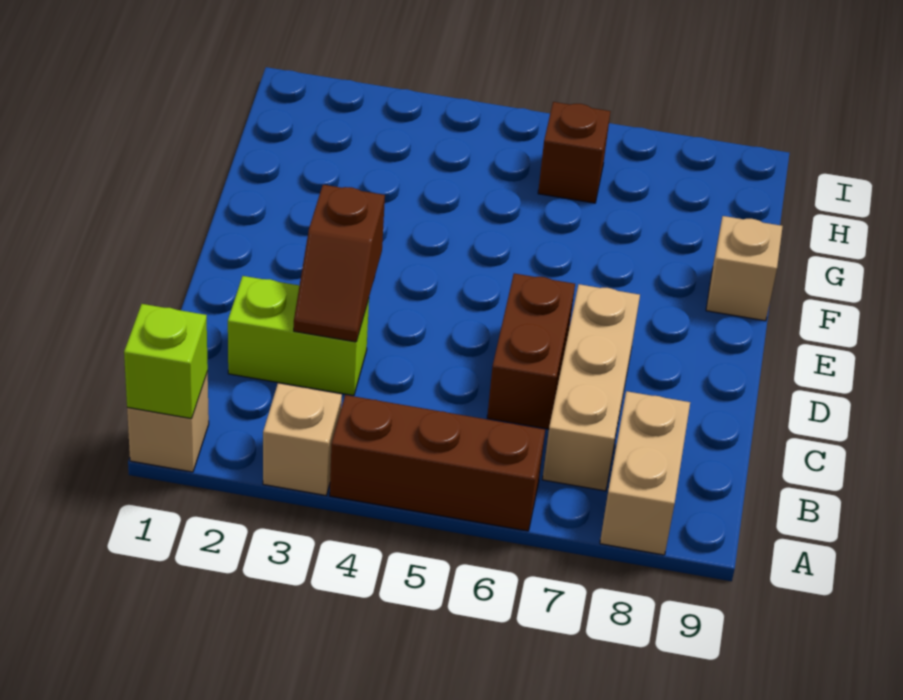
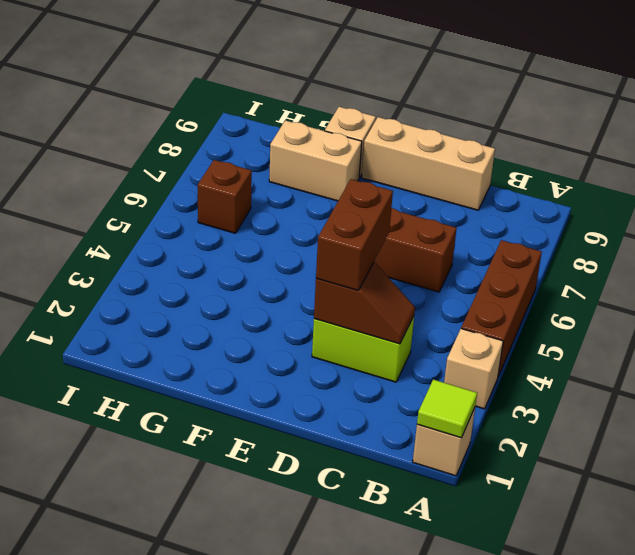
lime brick A1 level 2 -> lime tile A1 level 2
tan brick A8:B8 level 1 -> tan brick F8:G8 level 1
tan brick B7:D7 level 1 -> tan brick C9:E9 level 1
lime brick C2:C3 level 1 -> lime brick C3:D3 level 1
none -> brown brick D3:D4 level 3

